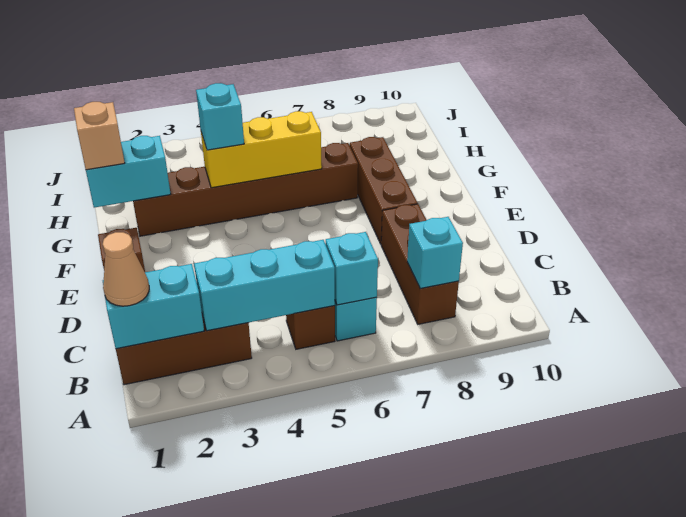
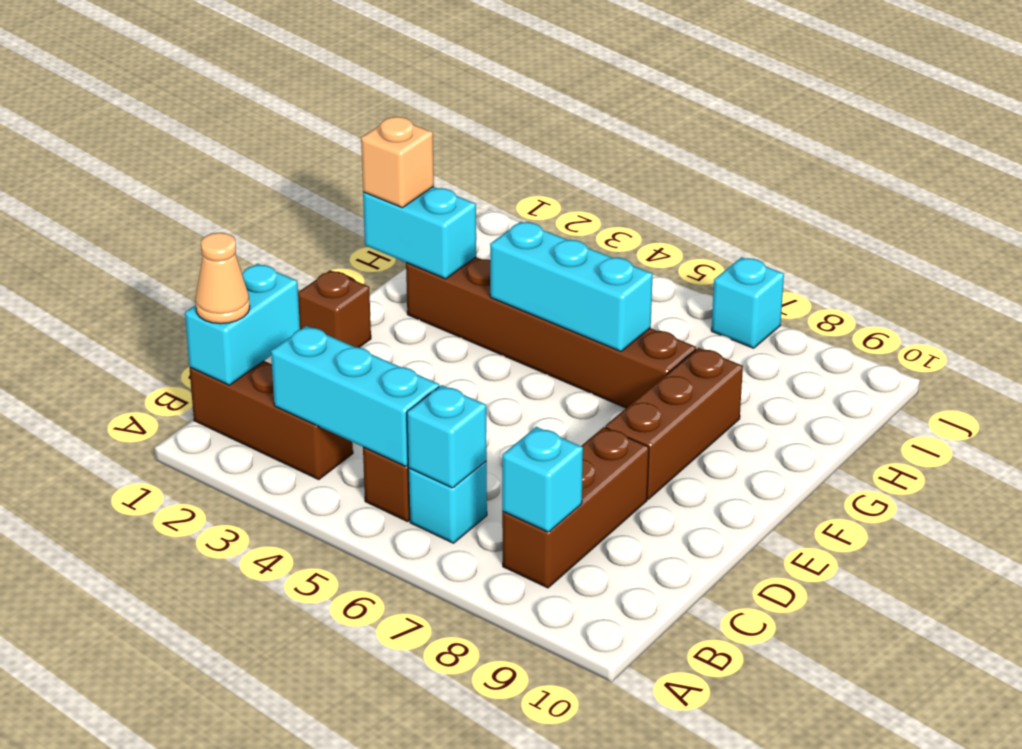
cyan brick B1:B2 level 2 -> cyan brick B1:C1 level 2
yellow brick G4:G6 level 2 -> cyan brick G4:G6 level 2
cyan brick G4 level 3 -> cyan brick J7 level 1

